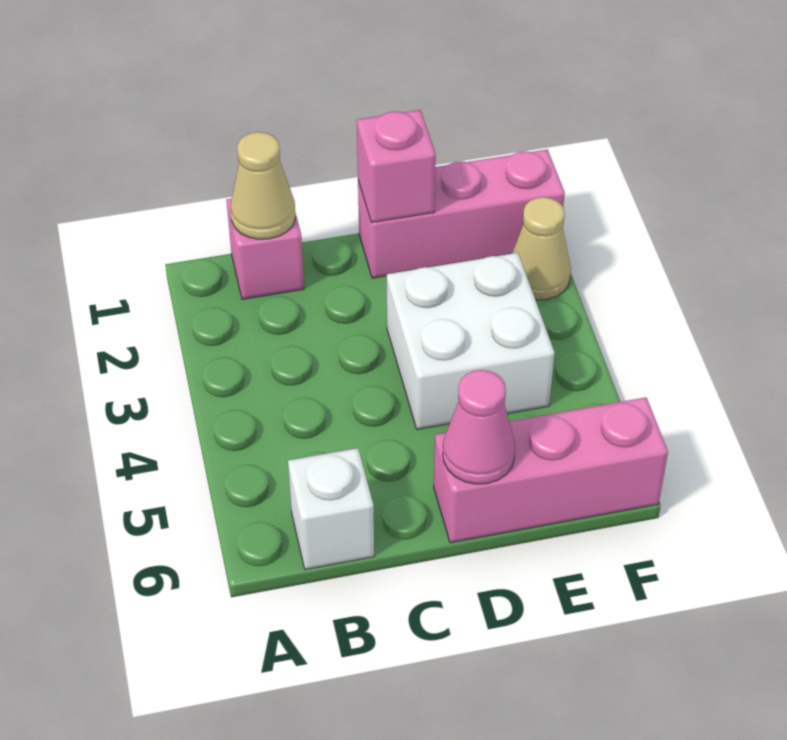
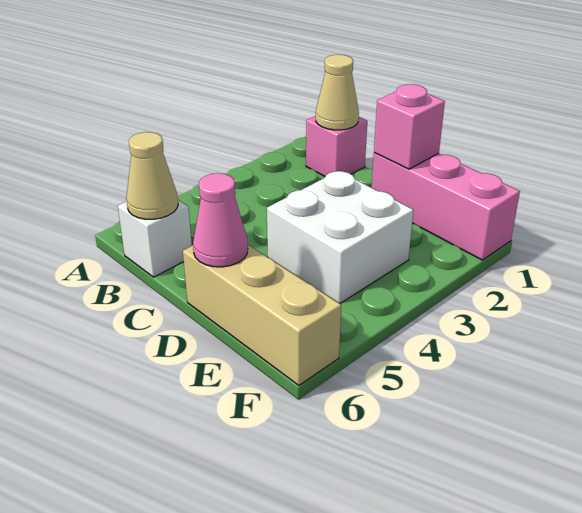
pink brick D6:F6 level 1 -> tan brick D6:F6 level 1
tan cone F2 level 1 -> tan cone B6 level 2

